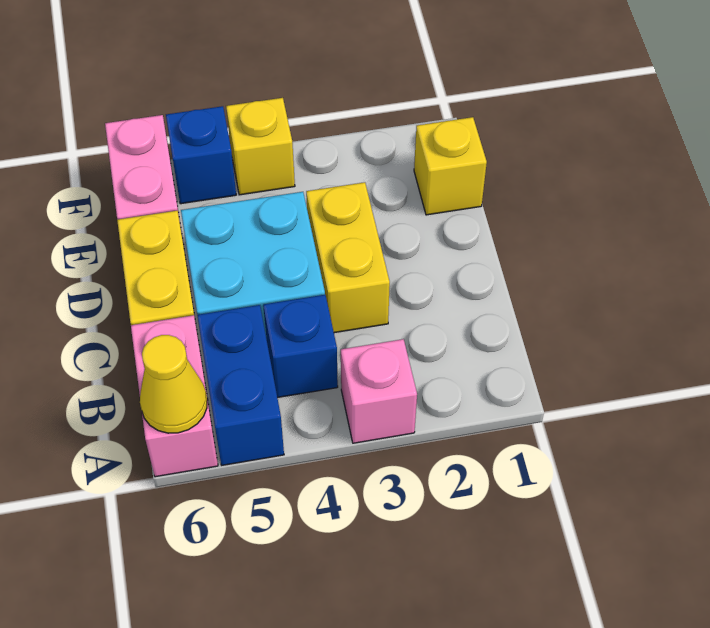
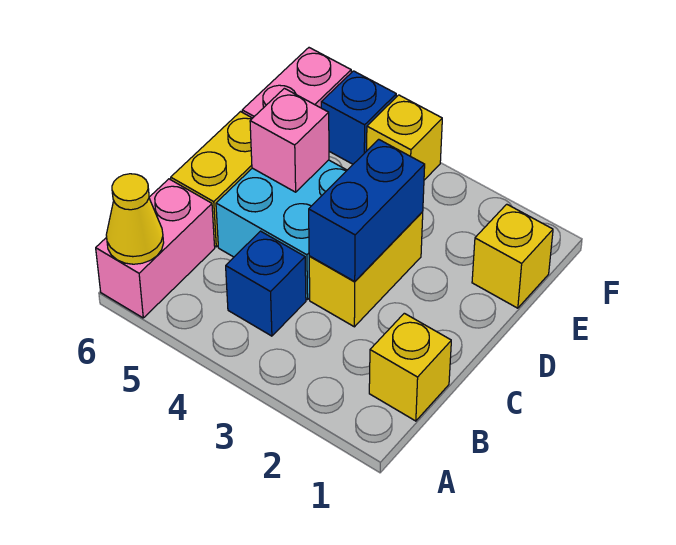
pink brick A3 level 1 -> pink brick D5 level 2
blue brick A5:B5 level 1 -> blue brick C3:D3 level 2
none -> yellow brick B1 level 1

